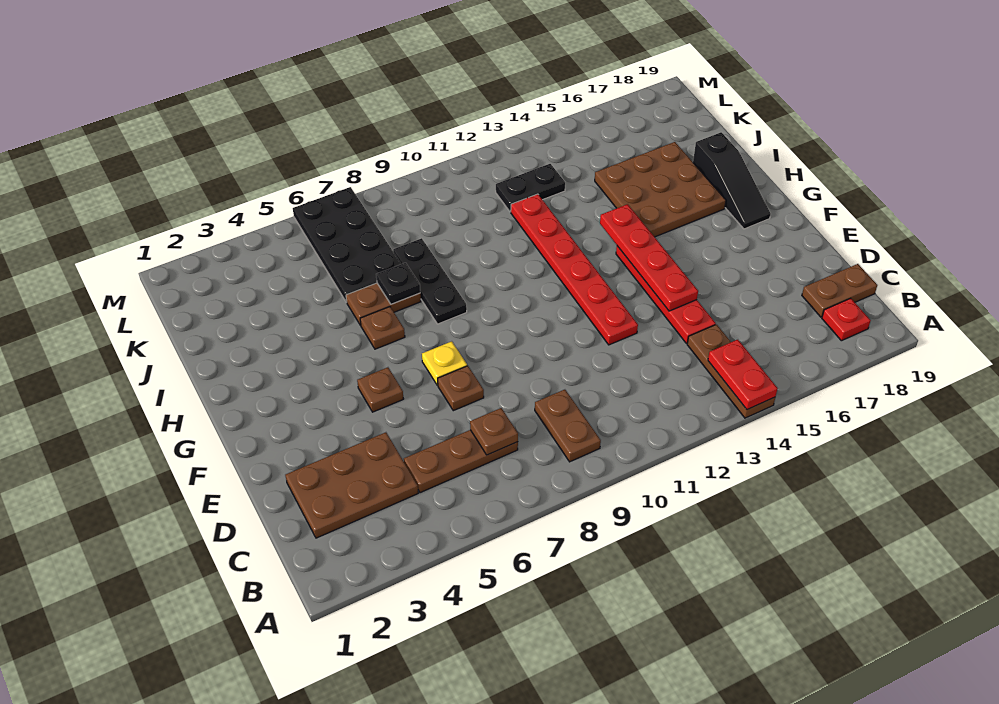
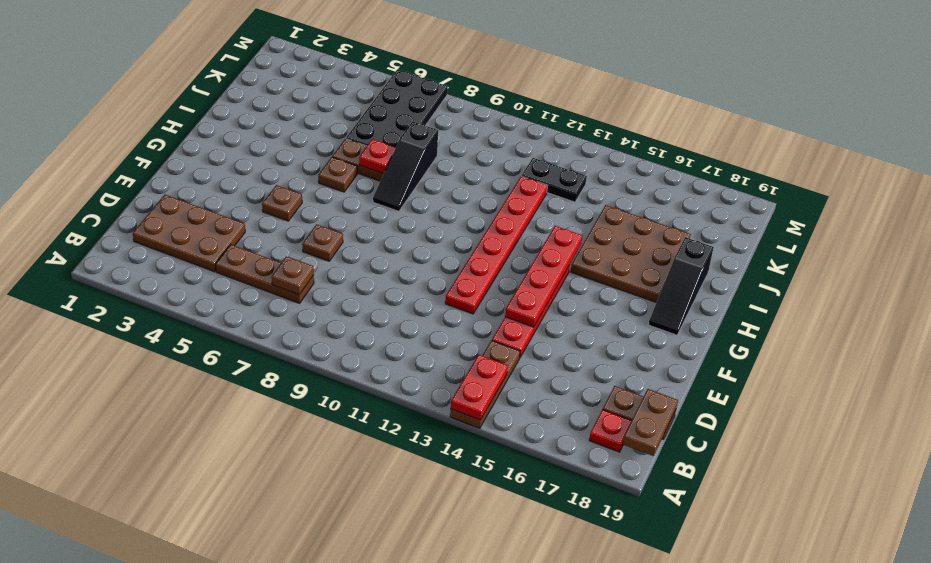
brown plate B9:C9 level 1 -> brown plate B19:C19 level 2
yellow plate F7 level 1 -> none
black plate H8:J8 level 1 -> black slope H8:J8 level 1 top J
black plate I7 level 2 -> red plate I7 level 2

